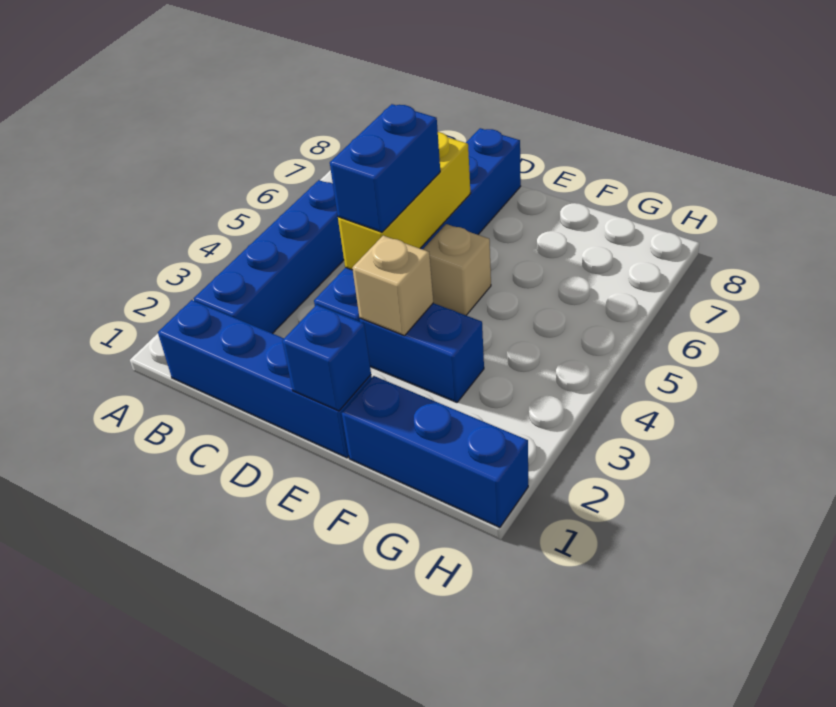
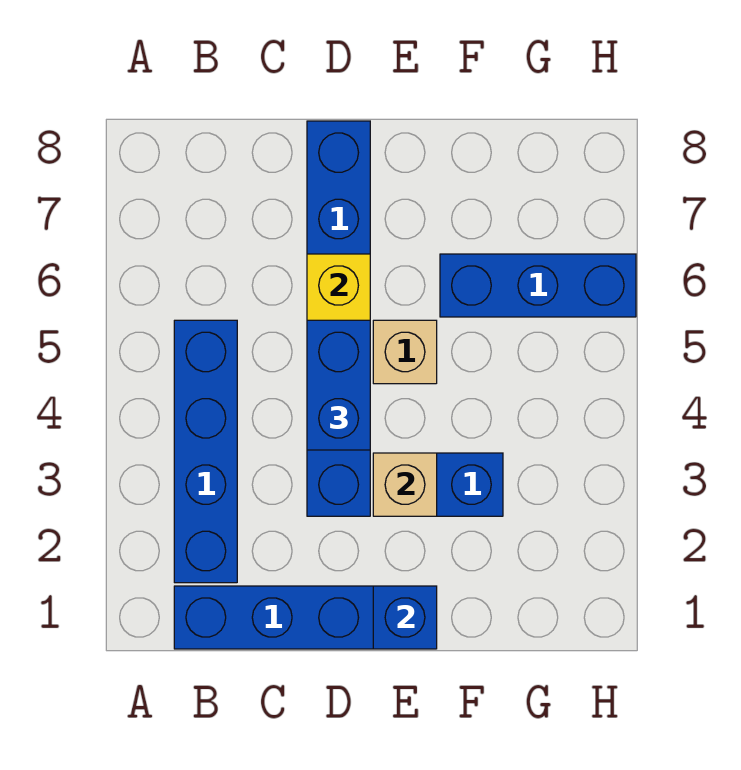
blue brick F1:H1 level 1 -> blue brick F6:H6 level 1

